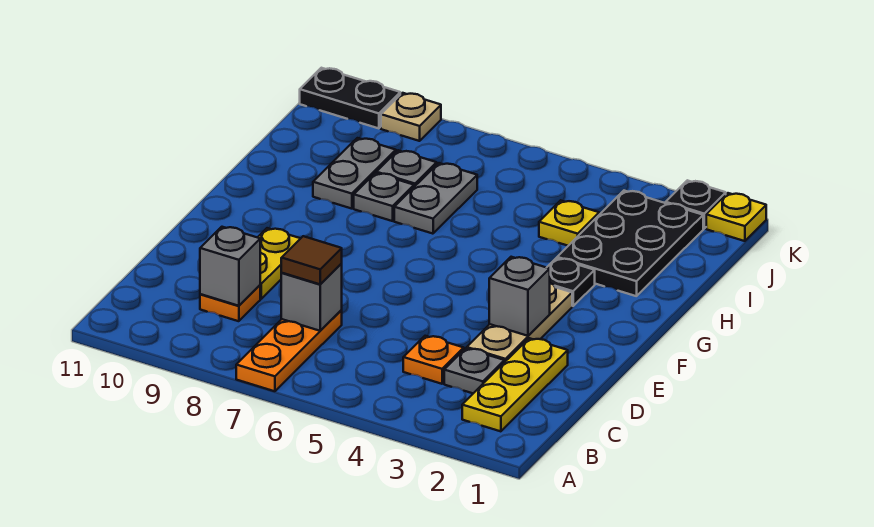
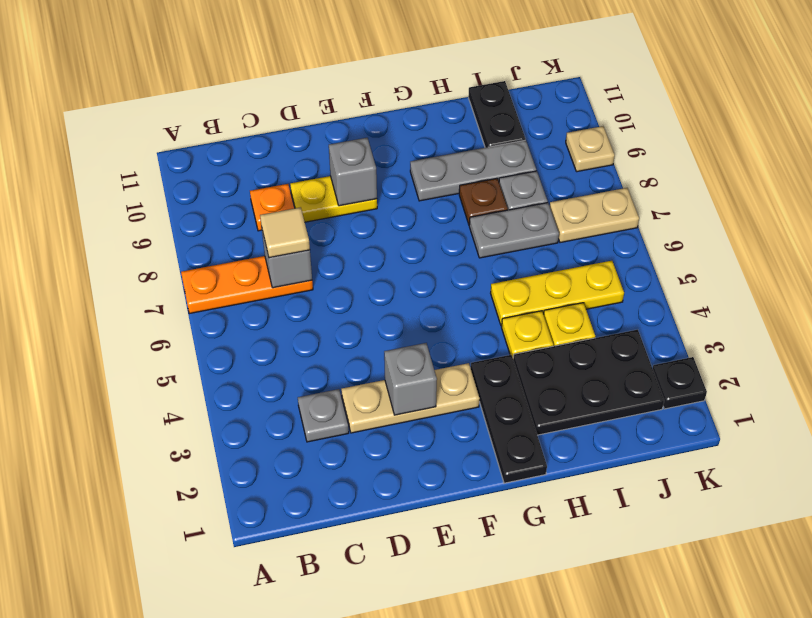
yellow plate B2:D2 level 1 -> yellow plate H5:J5 level 1
orange plate C4 level 1 -> none
brown tile C7 level 3 -> tan tile C7 level 3
grey brick C9 level 2 -> grey brick E9 level 2
black plate G3 level 1 -> black plate G1:G3 level 1
grey plate H8 level 1 -> brown plate H8 level 1
grey plate H9:I9 level 1 -> grey plate G9:I9 level 1
none -> tan plate J7:K7 level 1
yellow plate K1 level 1 -> yellow plate H4 level 1
black plate K10:K11 level 1 -> black plate I10:I11 level 1

